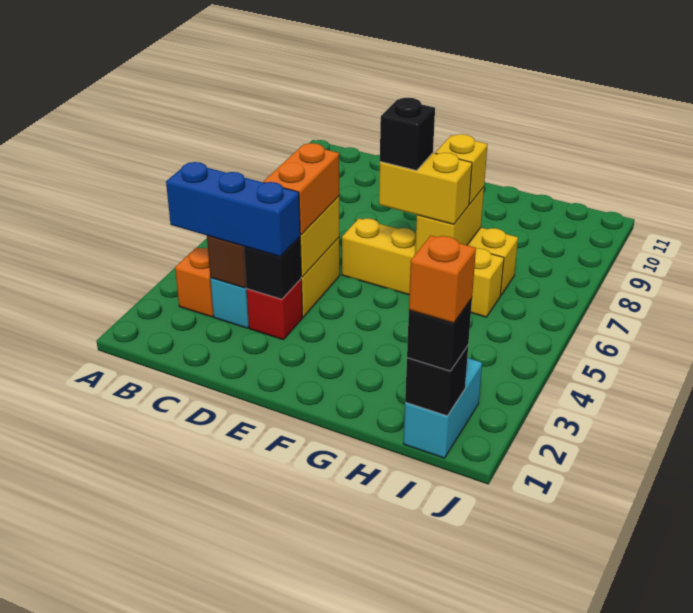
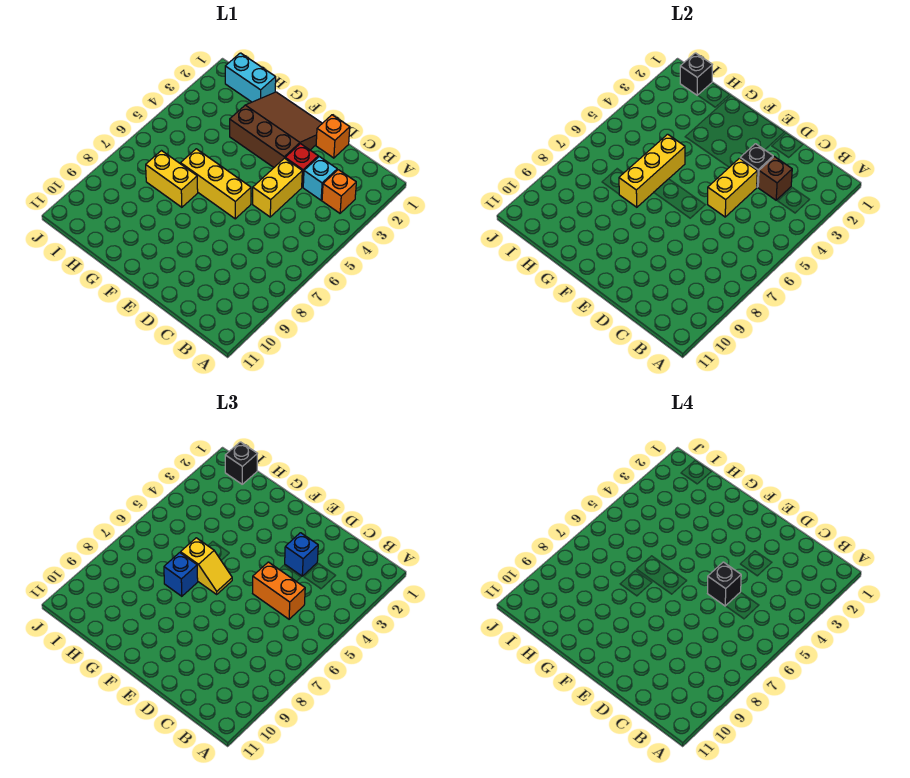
blue brick B3:D3 level 3 -> blue brick D3 level 3
orange brick D4:D5 level 3 -> orange brick C5:D5 level 3
none -> brown slope E1:G3 level 1 top 3
yellow brick E6:H6 level 1 -> yellow brick E6:G6 level 1
yellow brick F6:G6 level 3 -> yellow slope F6:G6 level 3 top G
black brick F6 level 4 -> black brick D5 level 4
yellow brick G6:G7 level 2 -> yellow brick G5:G7 level 2
yellow brick G7 level 3 -> blue brick G7 level 3
cyan brick I1:I2 level 1 -> cyan brick H1:I1 level 1
orange brick I1 level 4 -> orange brick D1 level 1

